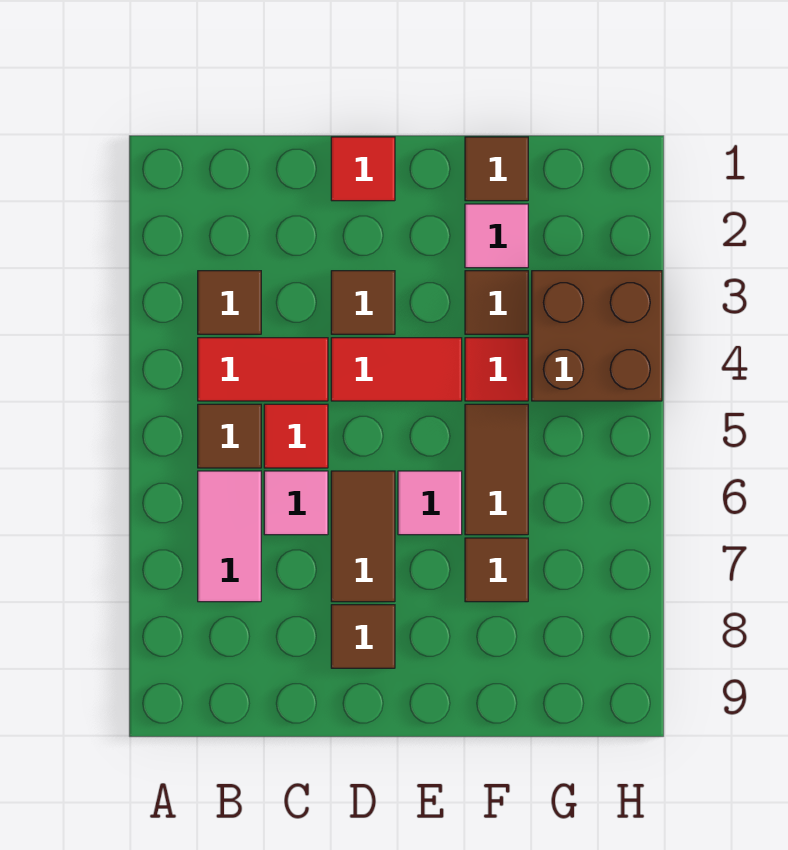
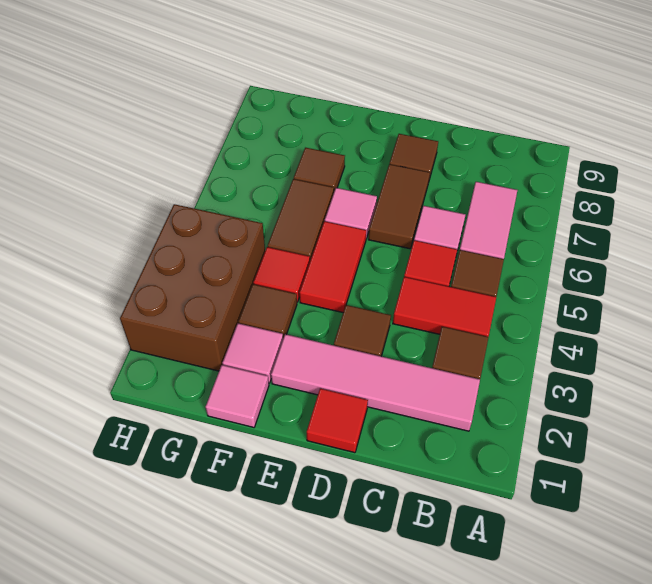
none -> pink tile B2:E2 level 1
red tile D4:E4 level 1 -> red tile E4:E5 level 1
brown tile F1 level 1 -> pink tile F1 level 1
brown brick G3:H4 level 1 -> brown brick G2:H4 level 1

